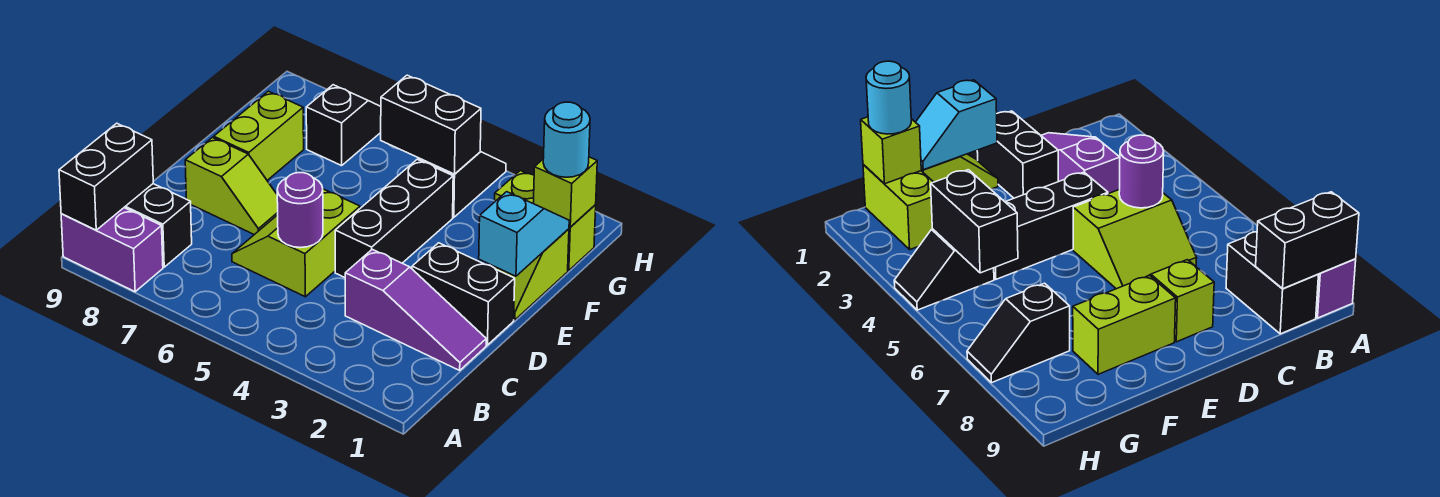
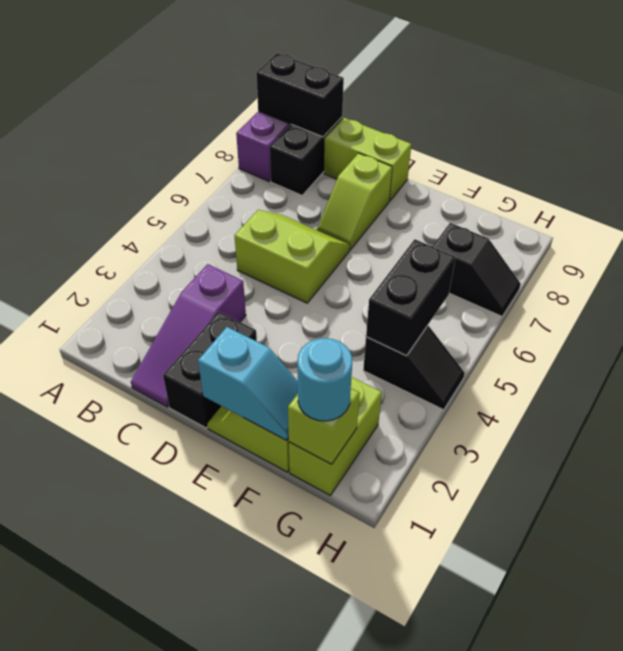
purple round brick C5 level 2 -> none
black brick D4:F4 level 1 -> none
lime brick E8:F8 level 1 -> lime brick C9:D9 level 1

